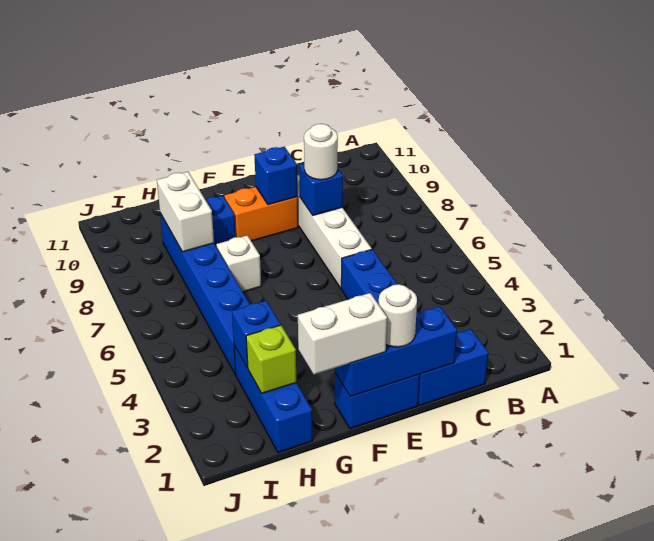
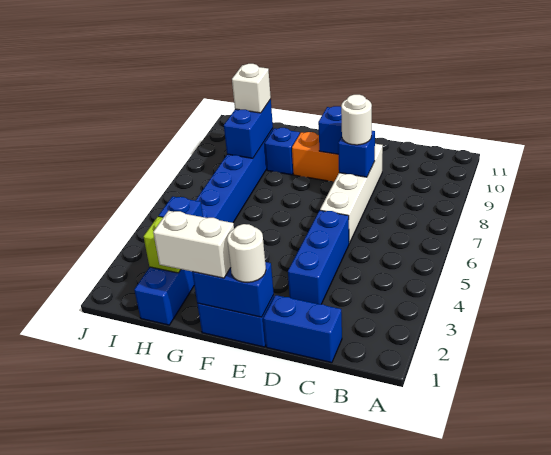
blue brick D1:F1 level 2 -> blue brick E1:F1 level 2
white brick G7 level 1 -> white brick H9 level 3
white brick H8:H9 level 2 -> blue brick H8:H9 level 2

